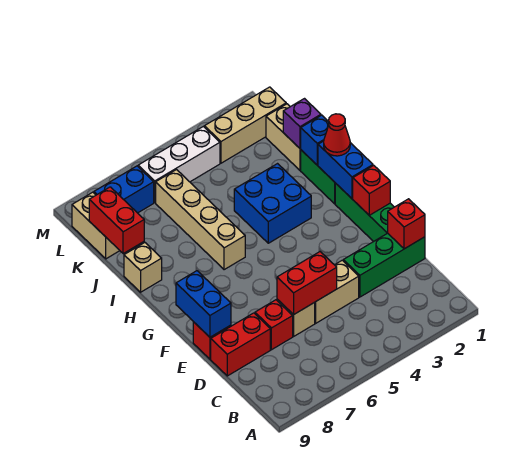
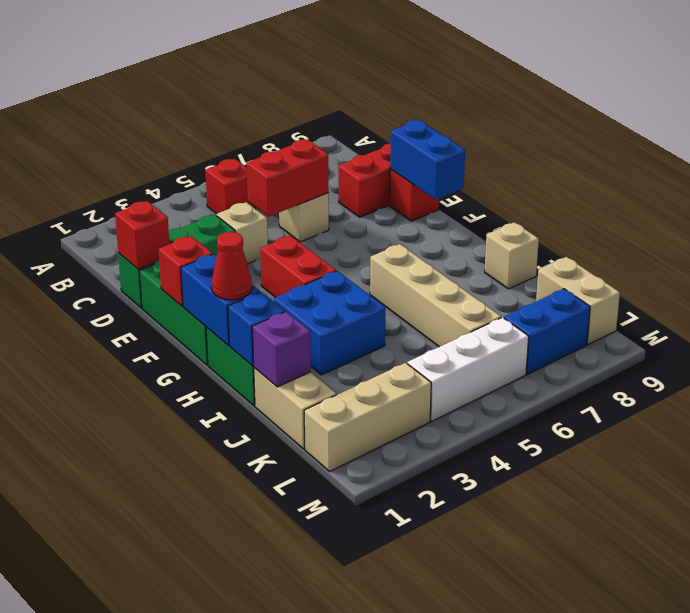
tan brick D4:D5 level 1 -> tan brick D4 level 1
red brick D7 level 1 -> red brick B5 level 1
red brick J9:K9 level 2 -> red brick F4:G4 level 1

